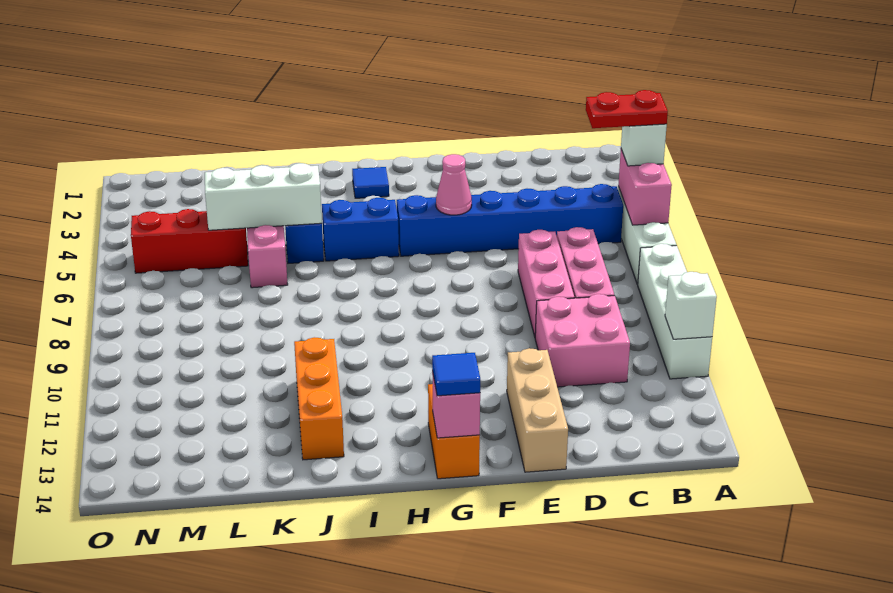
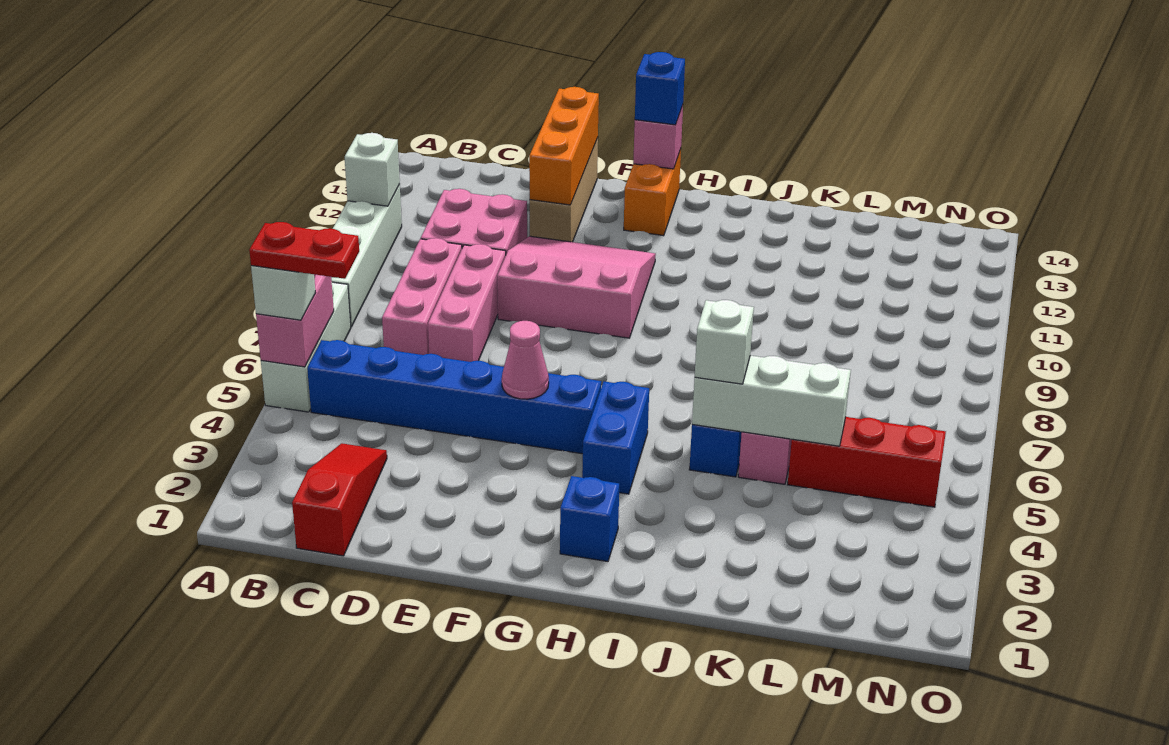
none -> red slope C1:C3 level 1 top 1
none -> pink slope E9:G11 level 1 top 9
blue tile G14 level 3 -> blue brick G14 level 3
blue tile H2 level 1 -> blue brick H2 level 1
blue brick H5:I5 level 1 -> blue brick H4:H5 level 1
none -> white brick J5 level 3
orange brick J11:J13 level 1 -> orange brick E12:E14 level 2

